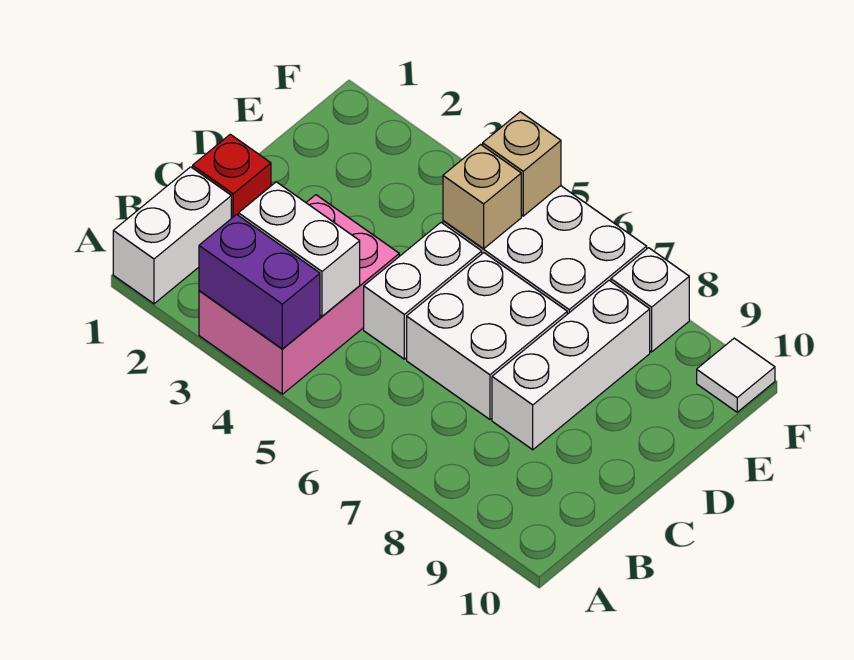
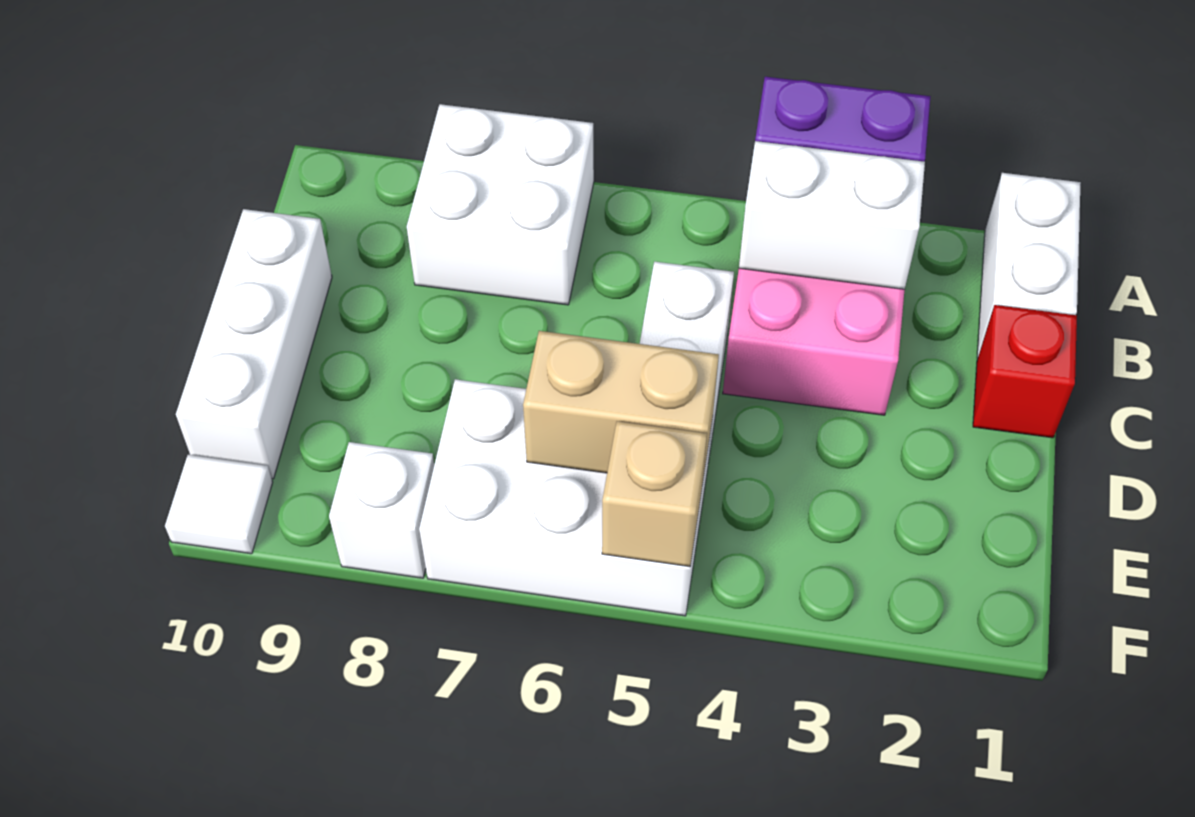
white brick C6:D7 level 1 -> white brick A7:B8 level 1
white brick C8:E8 level 1 -> white brick C10:E10 level 1
tan brick E5 level 2 -> tan brick E5:E6 level 2

